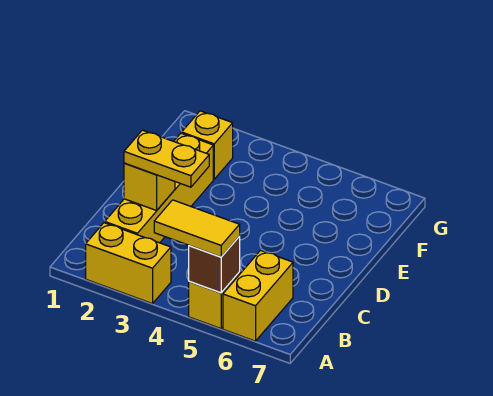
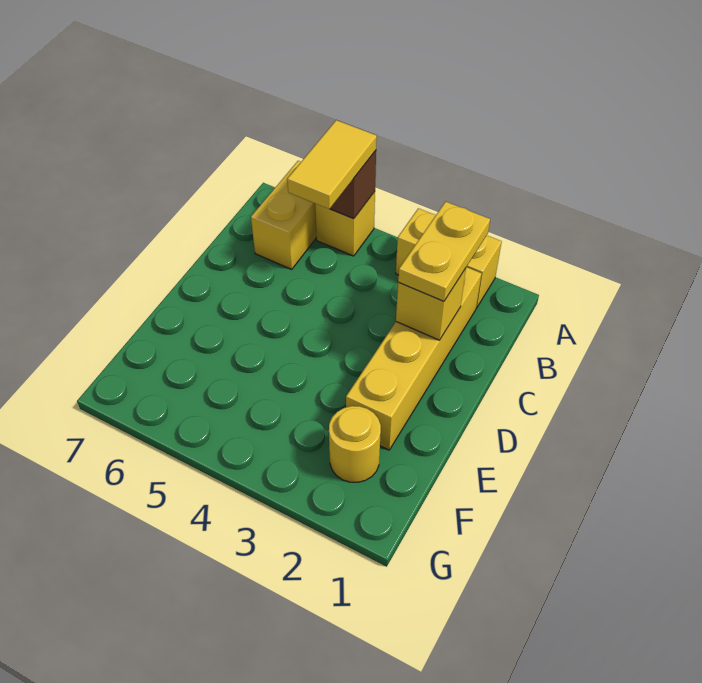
yellow tile A4:A5 level 3 -> yellow tile A5:B5 level 3
yellow plate C2:C3 level 3 -> yellow plate B2:C2 level 3
yellow brick F2 level 1 -> yellow round brick F2 level 1

